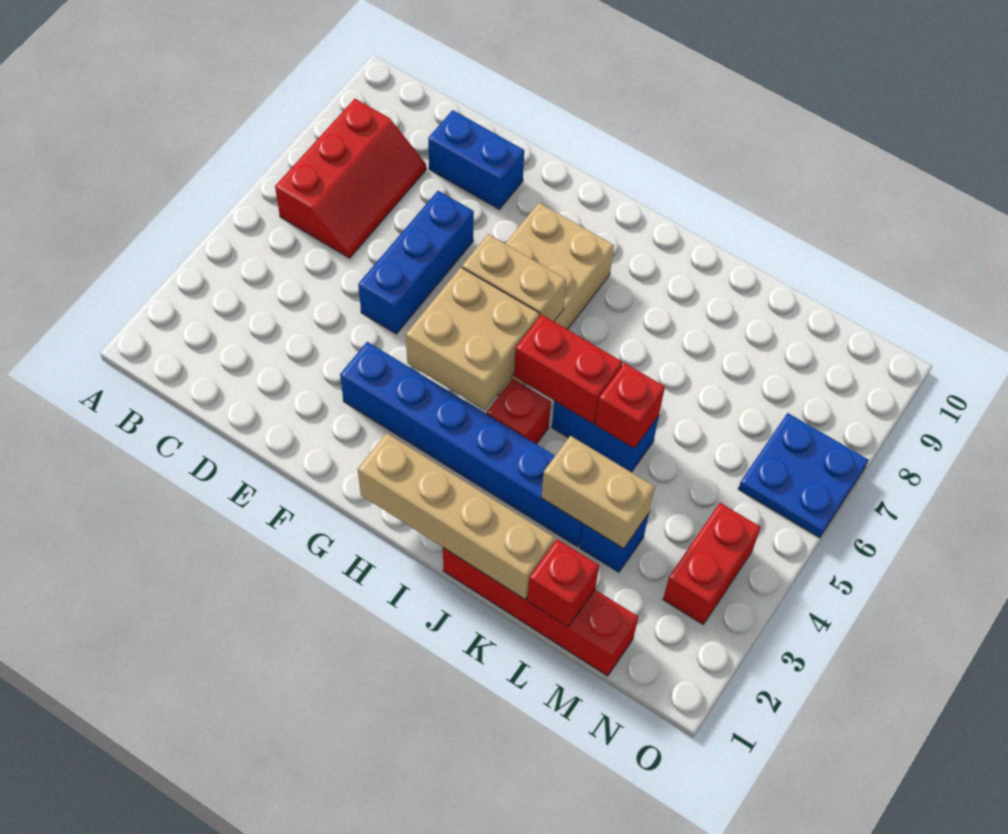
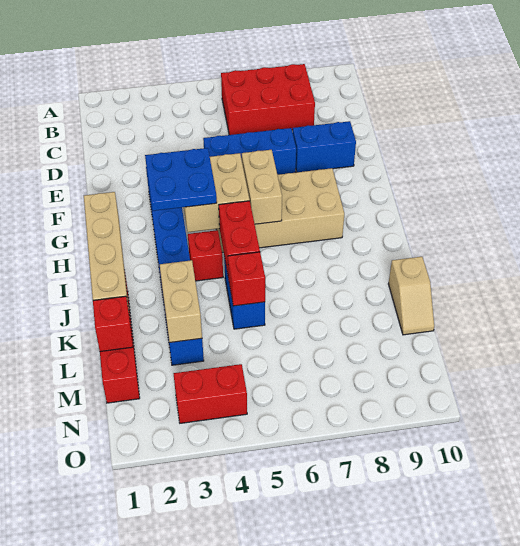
red slope B6:C8 level 1 top B -> red brick B6:C8 level 1
blue brick D9:E9 level 1 -> blue brick E8:E9 level 1
none -> tan slope K10:L10 level 1 top K
blue plate N6:O7 level 1 -> blue plate G3:H4 level 3

